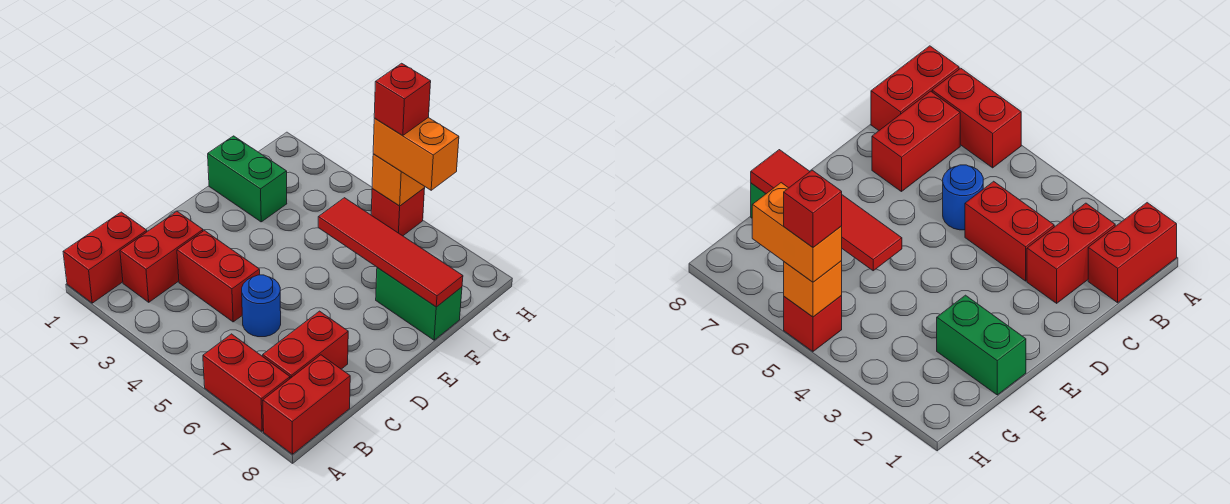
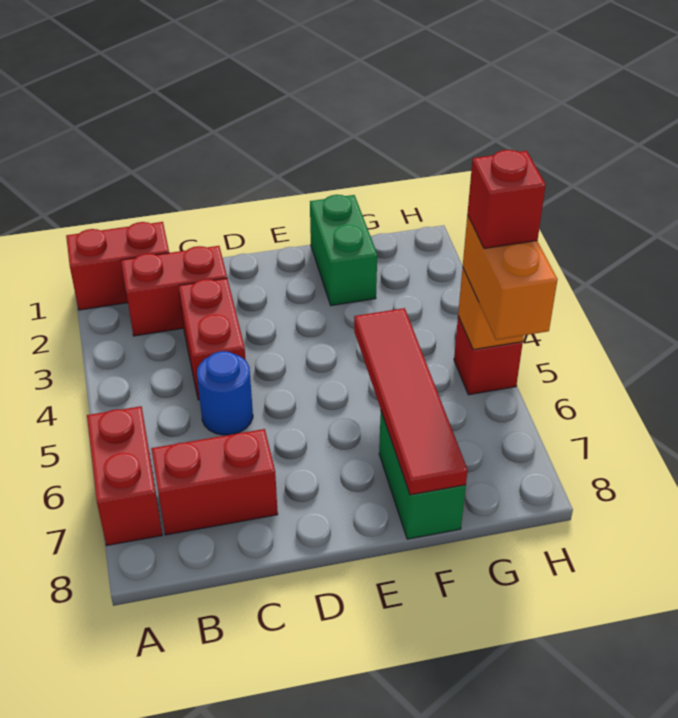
red brick A8:B8 level 1 -> none

